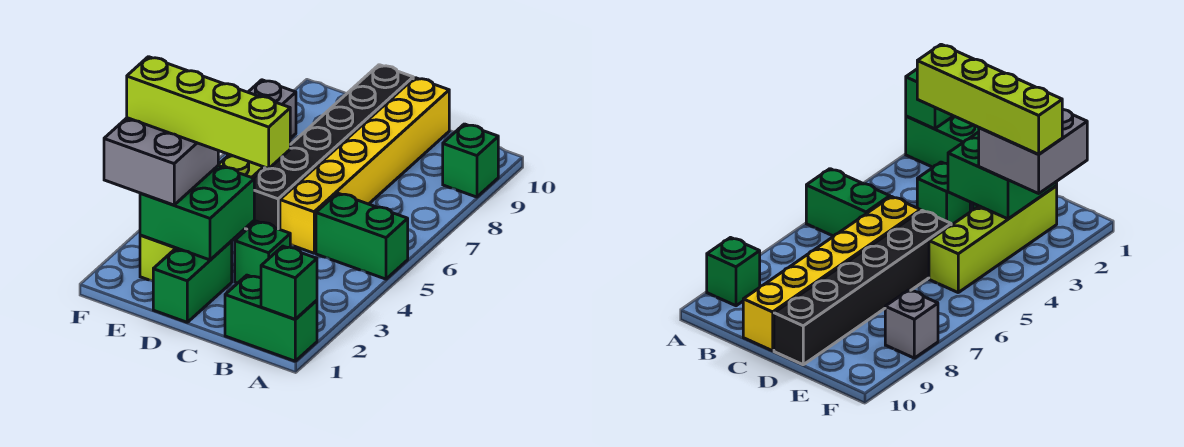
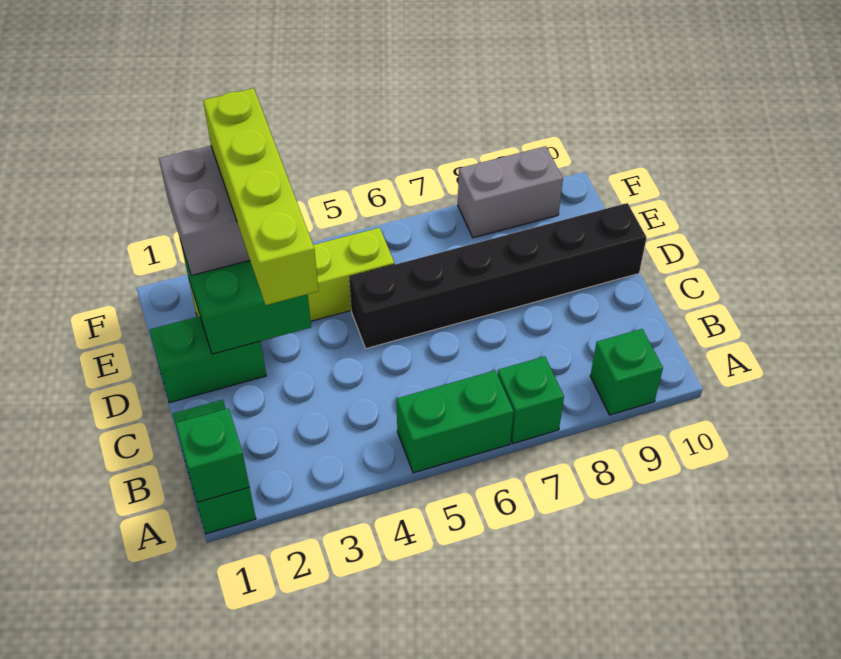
green brick A5:B5 level 1 -> green brick A5:A6 level 1
green brick C3 level 1 -> green brick A7 level 1
yellow brick C5:C10 level 1 -> none
grey brick F8 level 1 -> grey brick F8:F9 level 1

